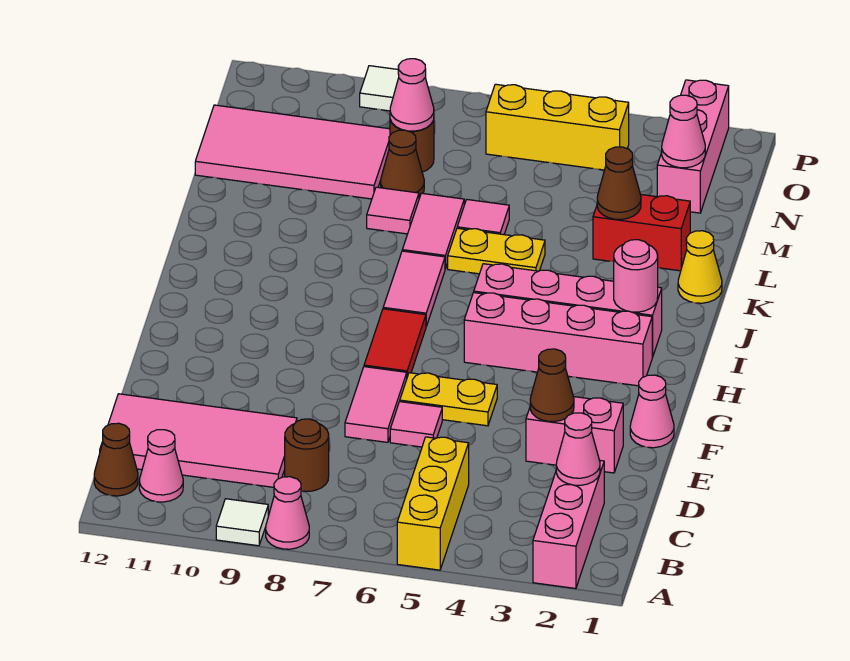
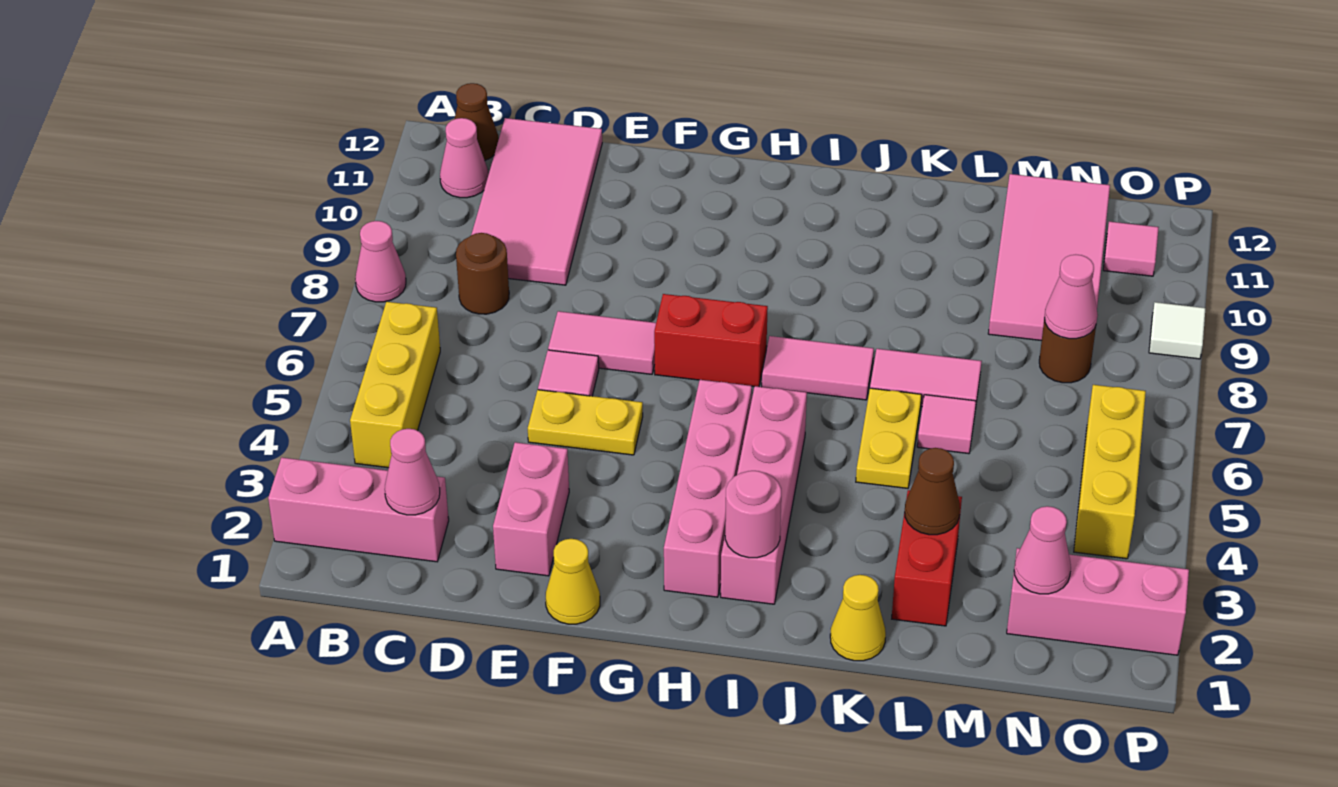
yellow brick A5:C5 level 1 -> yellow brick B4:B6 level 1
white tile A9 level 1 -> none
brown cone E3 level 2 -> none
pink cone F1 level 1 -> yellow cone F1 level 1
yellow plate F5:F6 level 1 -> yellow plate E5:F5 level 1
red tile G7:H7 level 1 -> red brick G7:H7 level 1
pink tile L8 level 1 -> pink tile O11 level 1
brown cone M8 level 1 -> none

